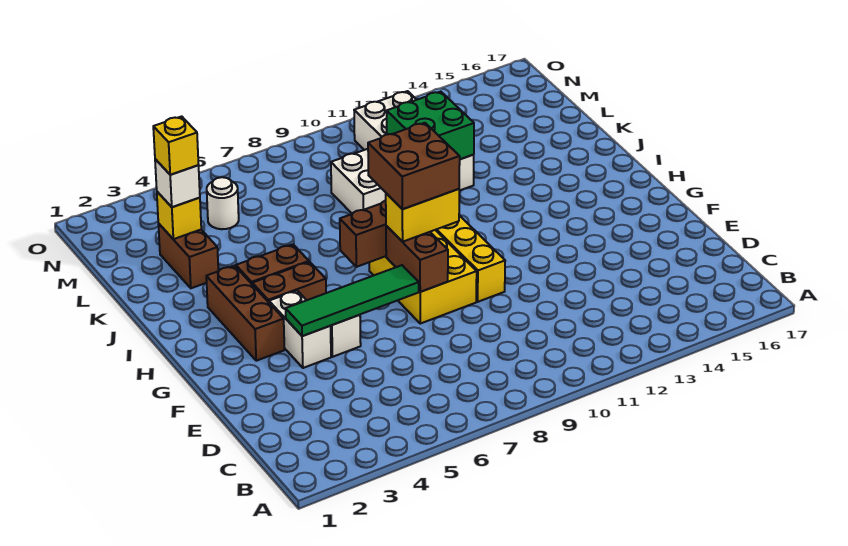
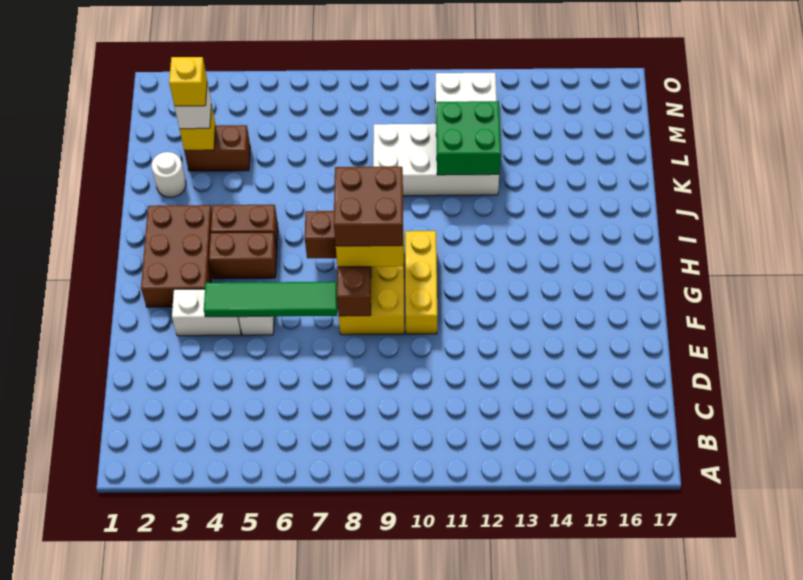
white brick F4:G4 level 1 -> white brick F3:F4 level 1
brown brick G3:I3 level 1 -> brown brick G2:I3 level 1
brown brick K3:L3 level 1 -> brown brick L3:L4 level 1
white round brick M5 level 1 -> white round brick K2 level 1

